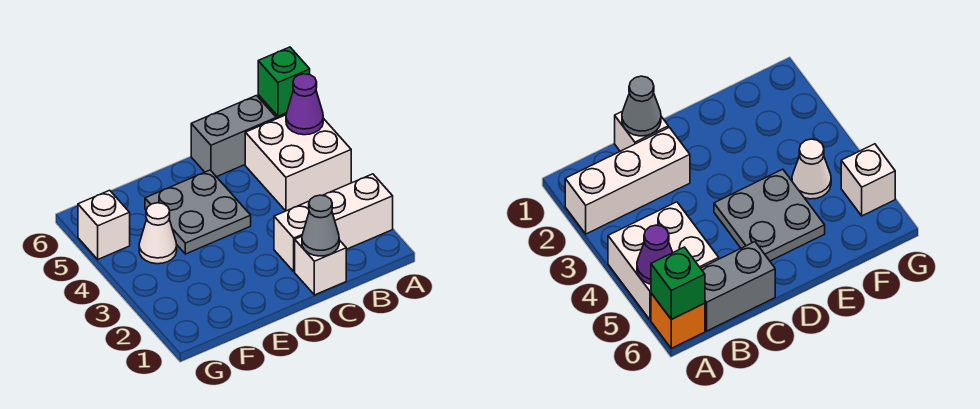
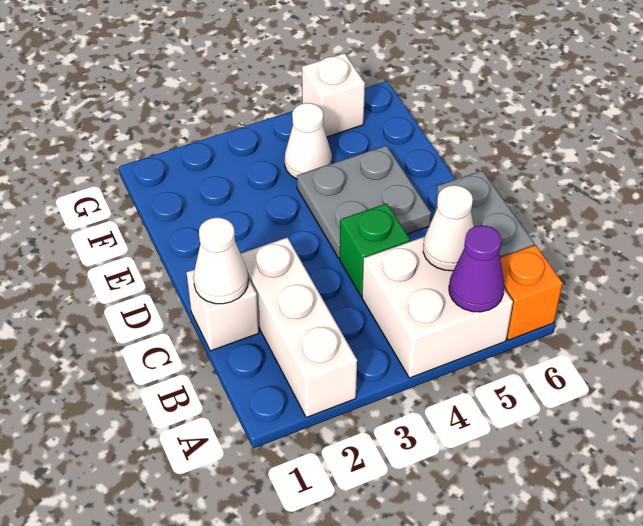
green brick A6 level 2 -> green brick C4 level 1
none -> white cone B5 level 2
grey cone C1 level 2 -> white cone C1 level 2

